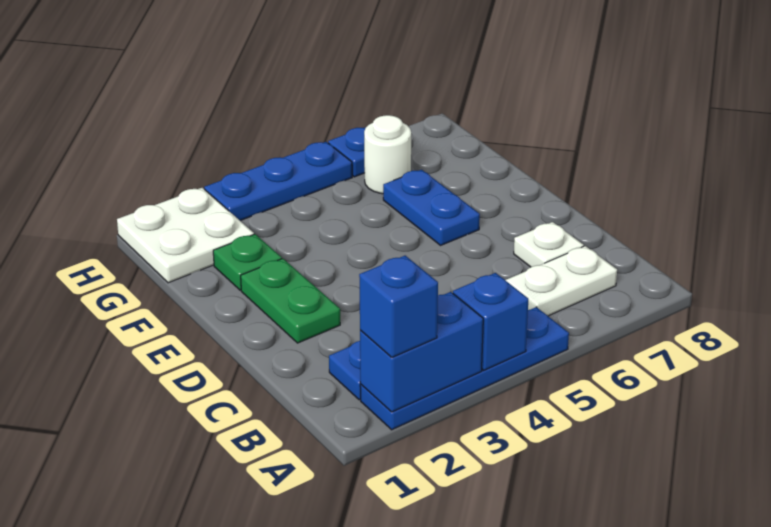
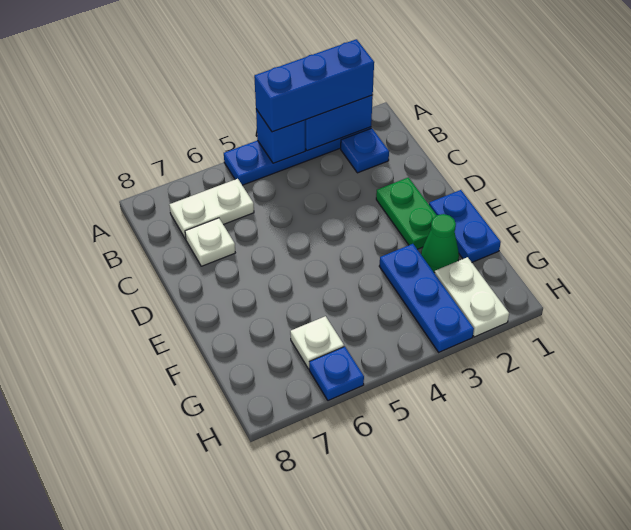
blue brick A2 level 3 -> blue brick A2:A4 level 3
blue plate E6:F6 level 1 -> blue plate E1:F1 level 1
green plate F2 level 1 -> green cone F2 level 1
white plate G1:H2 level 1 -> white plate G2:H2 level 1
white round brick G6 level 1 -> white plate G6 level 1
blue plate H3:H5 level 1 -> blue plate F3:H3 level 1

